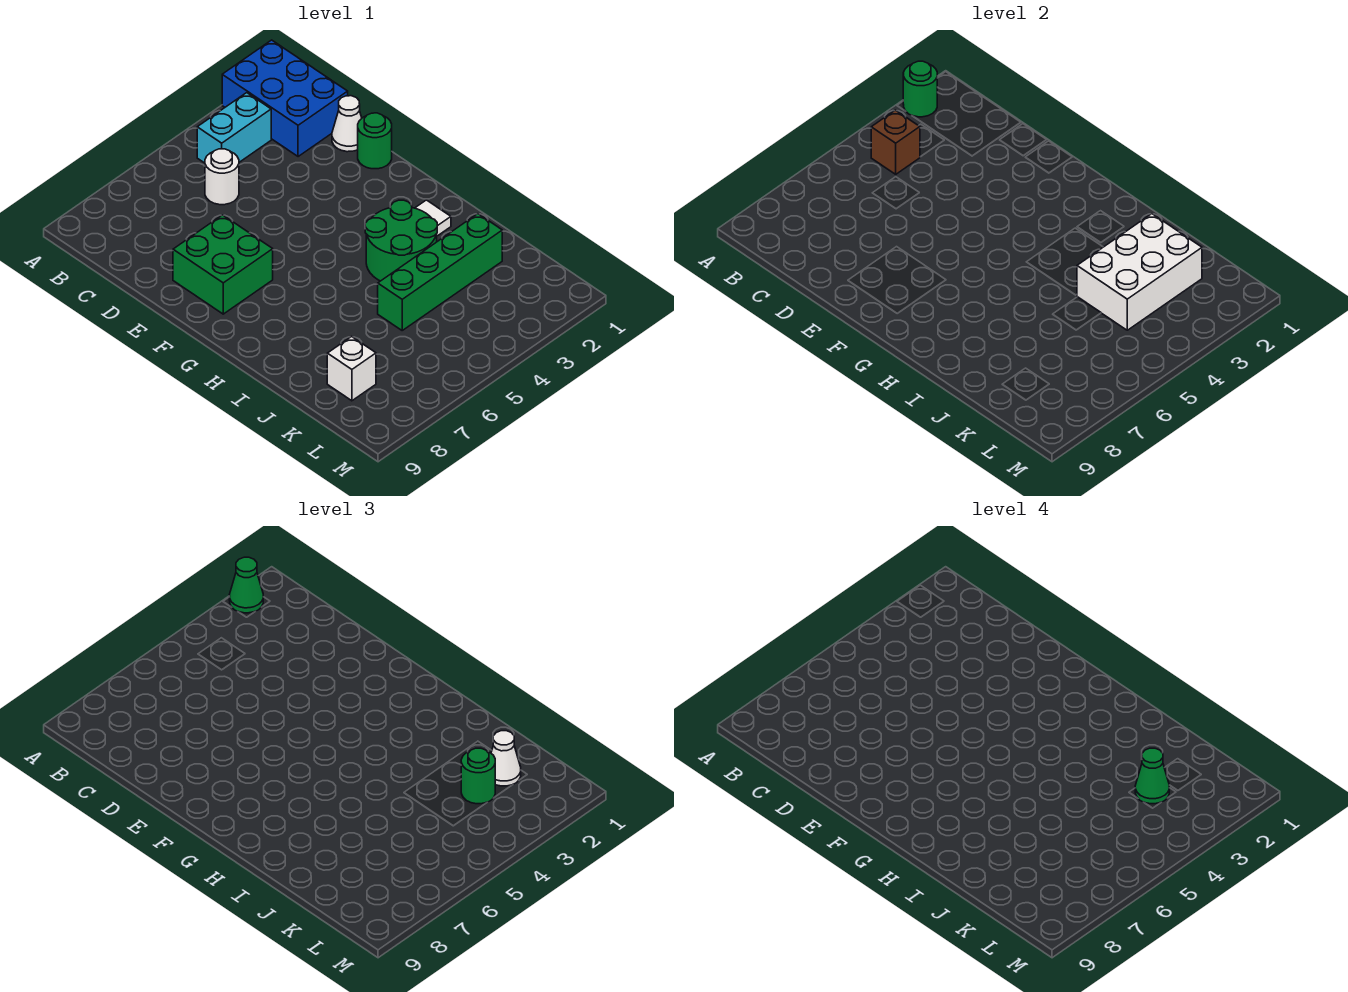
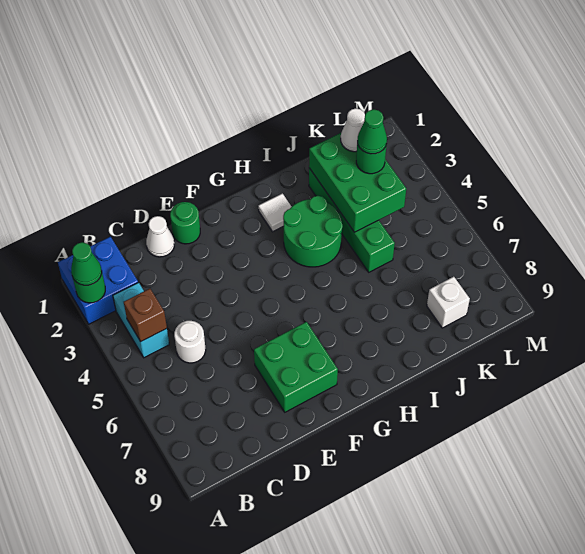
blue brick A1:C2 level 1 -> blue brick A1:B2 level 1
white brick J2:K4 level 2 -> green brick J2:K4 level 2

